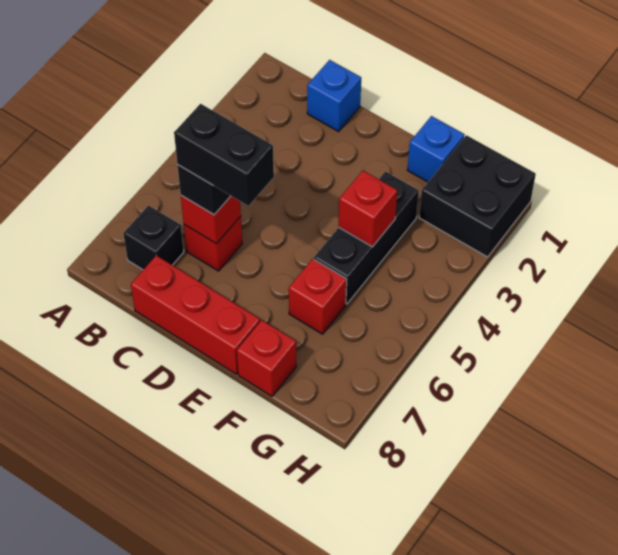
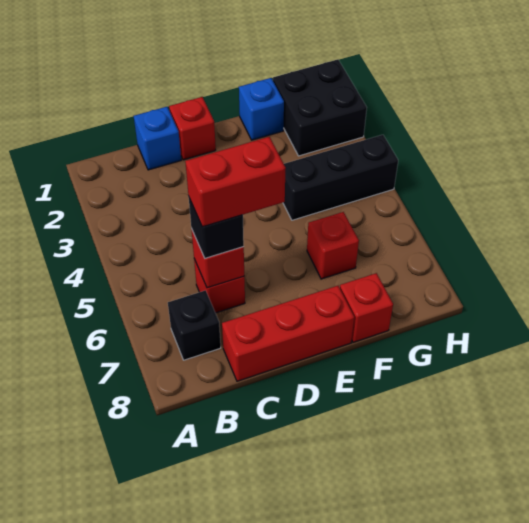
black brick C6:D6 level 4 -> red brick C6:D6 level 4
black brick F3:F5 level 1 -> black brick F4:H4 level 1
red brick F4 level 2 -> red brick D1 level 1

